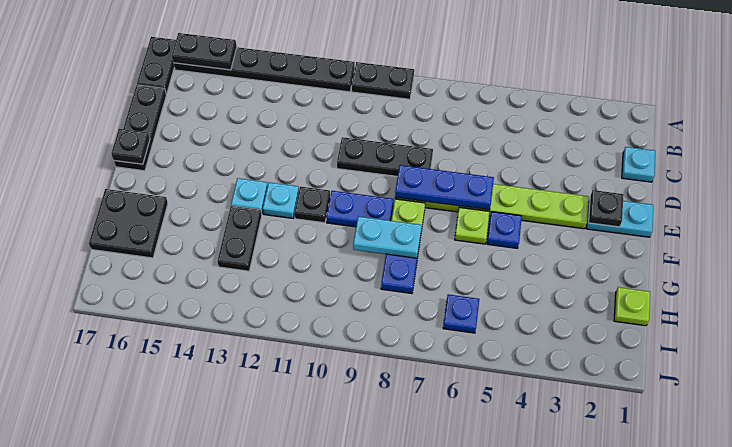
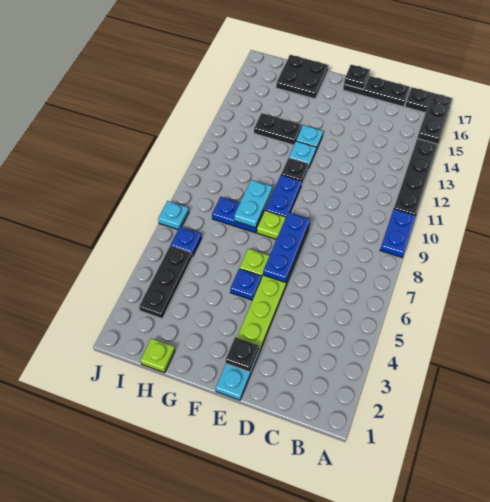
black plate A9:A10 level 1 -> blue plate A9:A10 level 1
cyan plate C1 level 1 -> cyan plate J7 level 1
black plate D8:D10 level 1 -> black plate I3:I5 level 1

